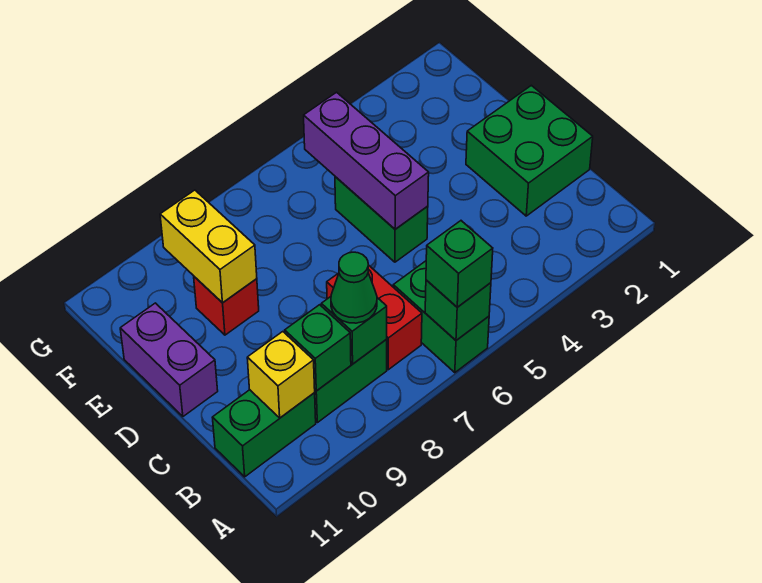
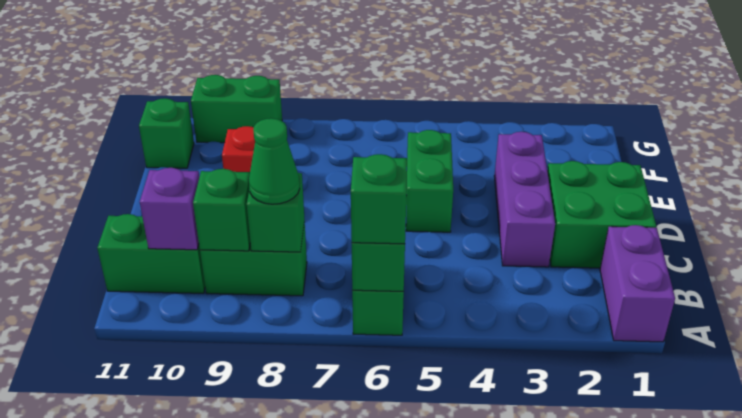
red brick B7:C7 level 1 -> none
yellow brick B10 level 2 -> purple brick B10 level 2
purple brick D5:F5 level 2 -> purple brick C3:E3 level 1
purple brick D11:E11 level 1 -> purple brick A1:B1 level 1
yellow brick E9:F9 level 2 -> none
none -> green brick F11 level 1
none -> green brick G9:G10 level 1

